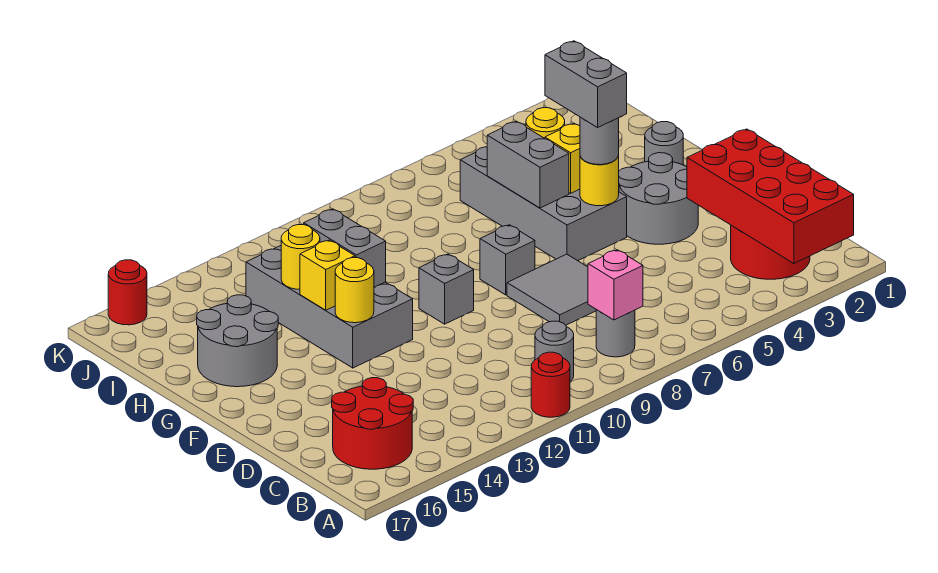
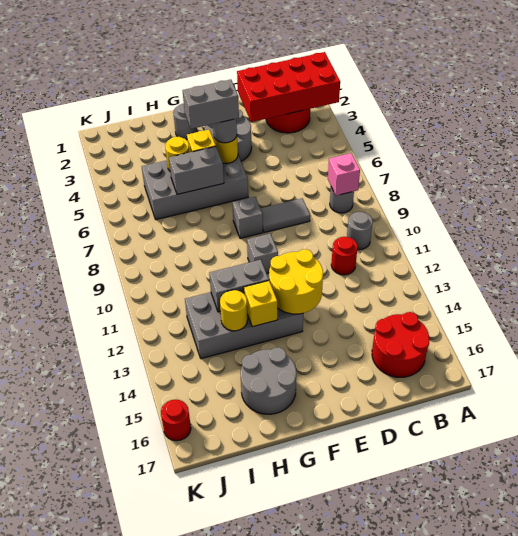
red round brick A11 level 1 -> red round brick C11 level 1
grey tile D7:E8 level 1 -> grey tile D8:E8 level 1
yellow round brick F13 level 2 -> yellow round brick E12:F13 level 2

